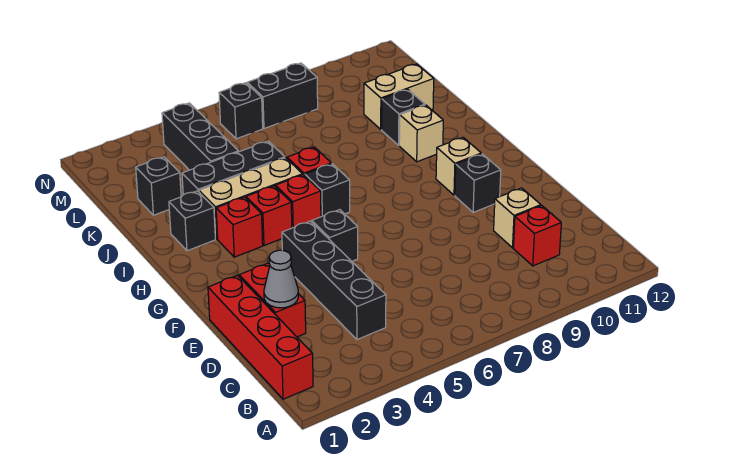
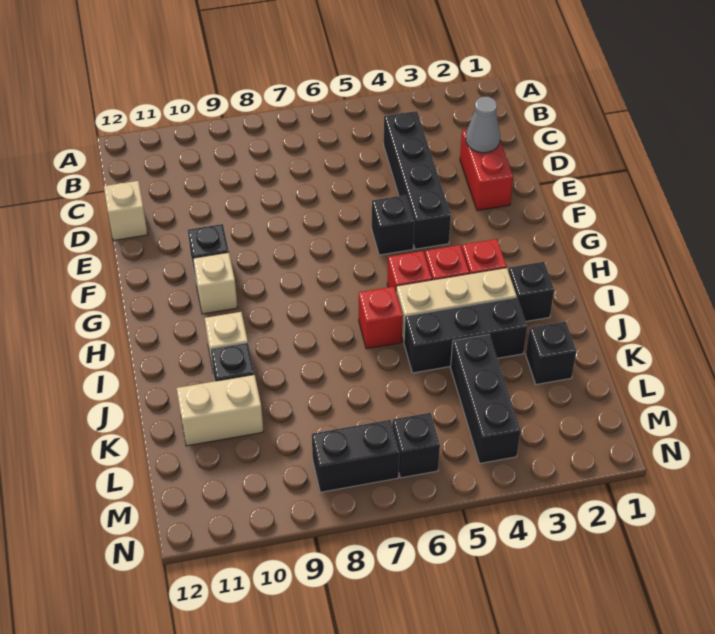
red brick B1:E1 level 1 -> none
red brick C10 level 1 -> none
tan brick D10 level 1 -> tan brick D12 level 1
black brick H6 level 1 -> none

